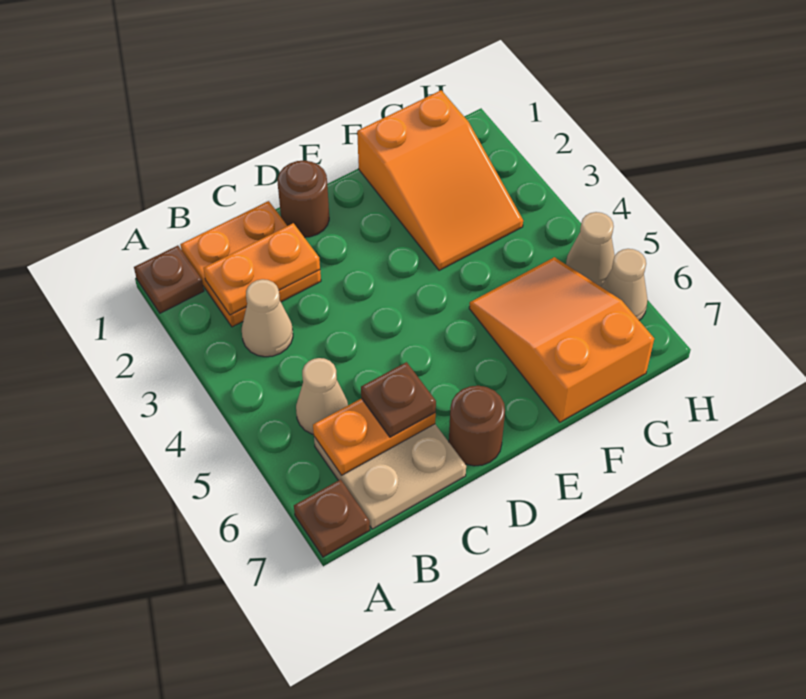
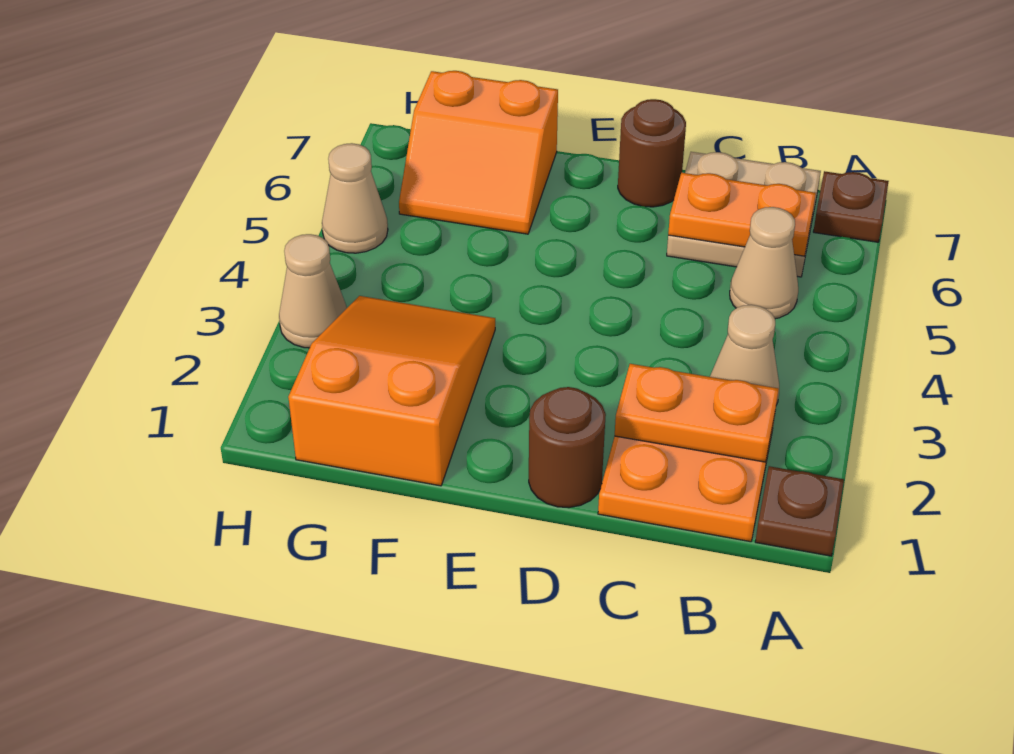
brown plate C6 level 3 -> none
orange slope F5:G7 level 1 top 7 -> orange slope F6:G7 level 1 top 7
tan cone H6 level 1 -> tan cone H3 level 1

